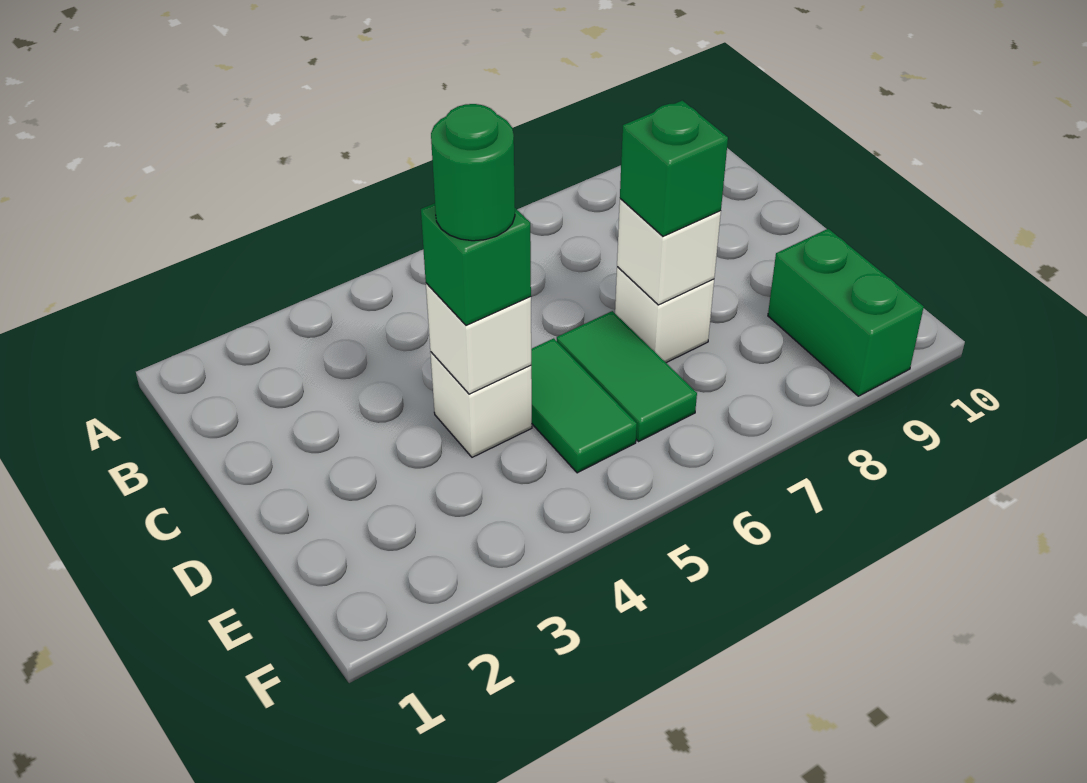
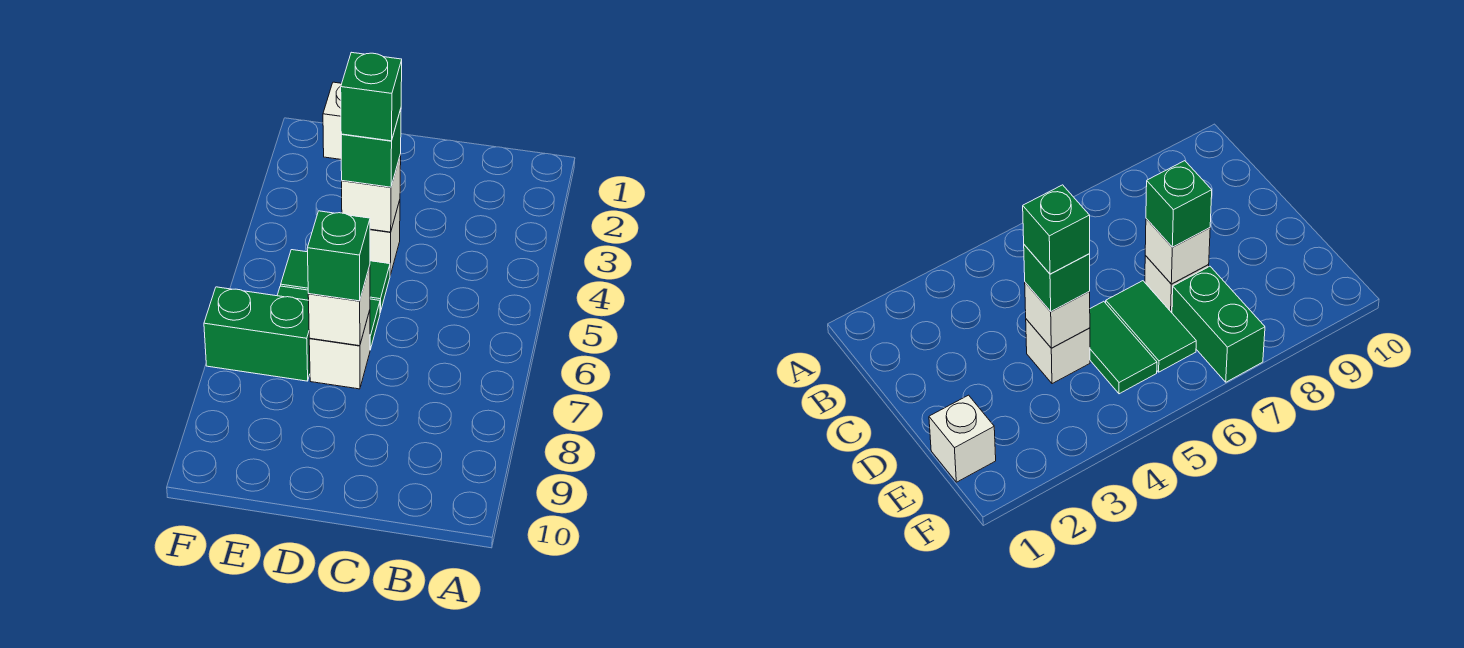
green round brick D4 level 4 -> green brick D4 level 4
none -> white brick E1 level 1
green brick E9:F9 level 1 -> green brick E7:F7 level 1

